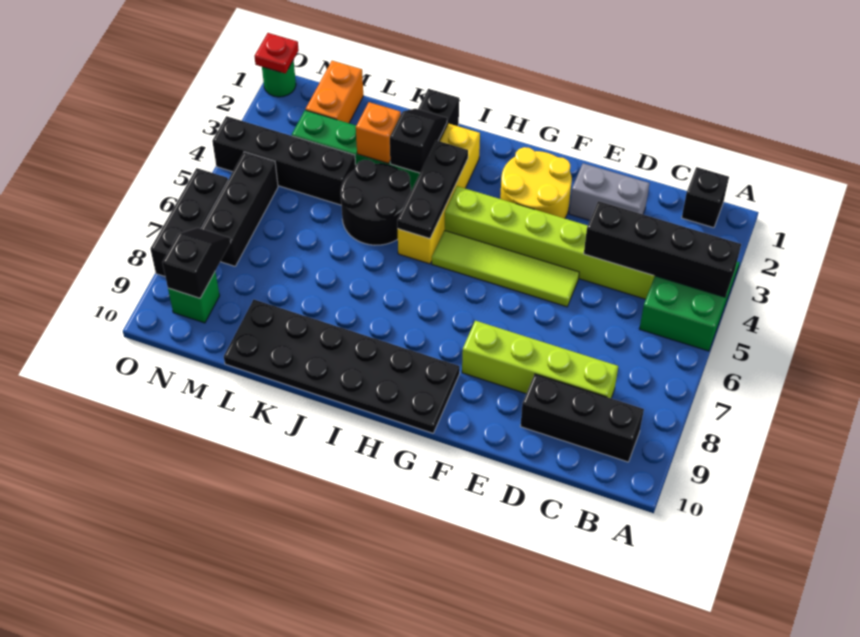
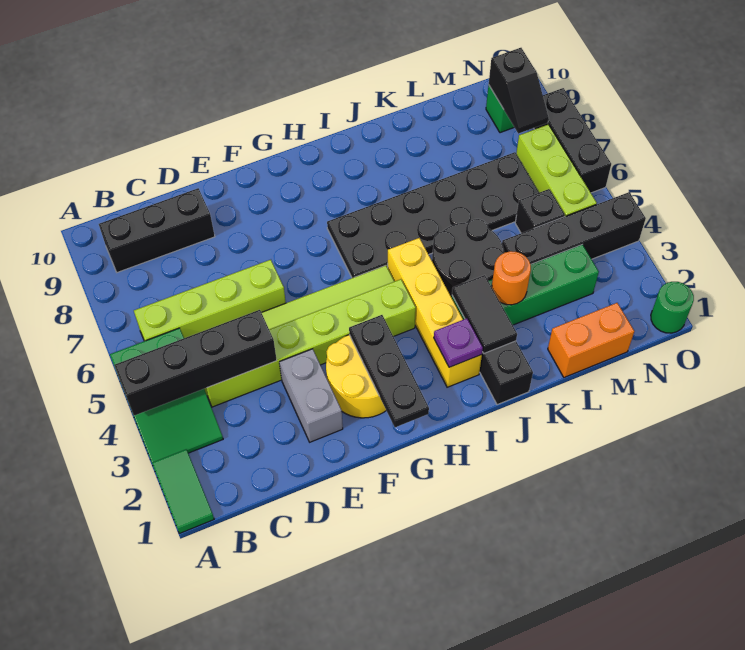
none -> green tile A1:A2 level 1
black brick B1 level 1 -> black brick M5 level 1
lime brick C8:F8 level 1 -> lime brick B6:E6 level 1
grey brick D2:E2 level 1 -> grey brick E2:E3 level 1
black plate G9:L10 level 1 -> black plate H6:M7 level 1
none -> purple plate I2 level 2
black plate I3:I5 level 2 -> black plate G1:G3 level 2
black slope J2:J3 level 2 top 3 -> black tile J2:J3 level 2
orange brick K3 level 2 -> orange round brick K3 level 2
orange brick M1:M2 level 1 -> orange brick L1:M1 level 1
black brick N5:N7 level 1 -> lime brick N5:N7 level 1
red plate O1 level 2 -> none

